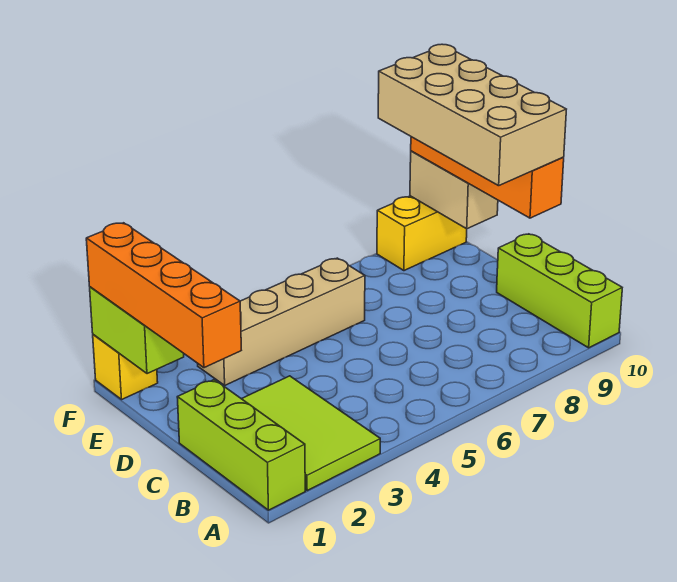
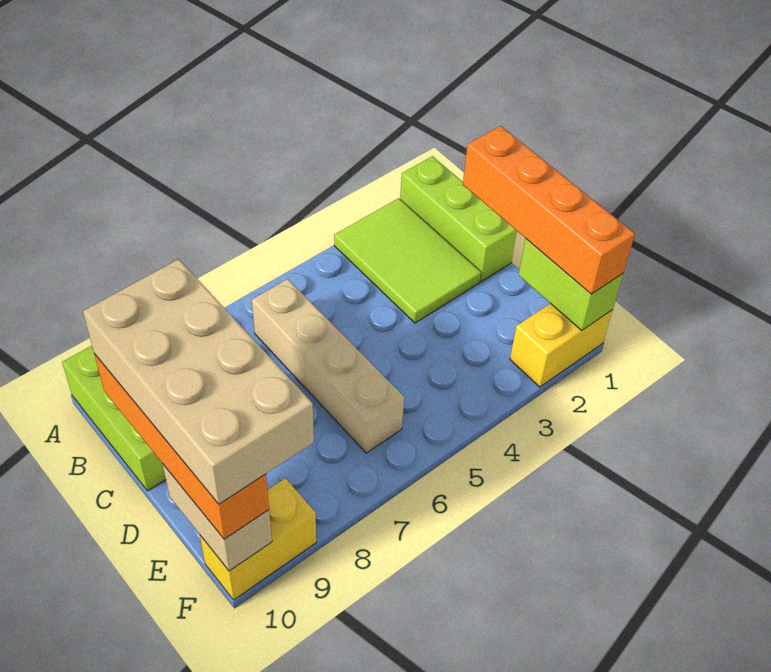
tan brick E3:E6 level 1 -> tan brick B6:E6 level 1
yellow brick F1 level 1 -> yellow brick F1:F2 level 1

